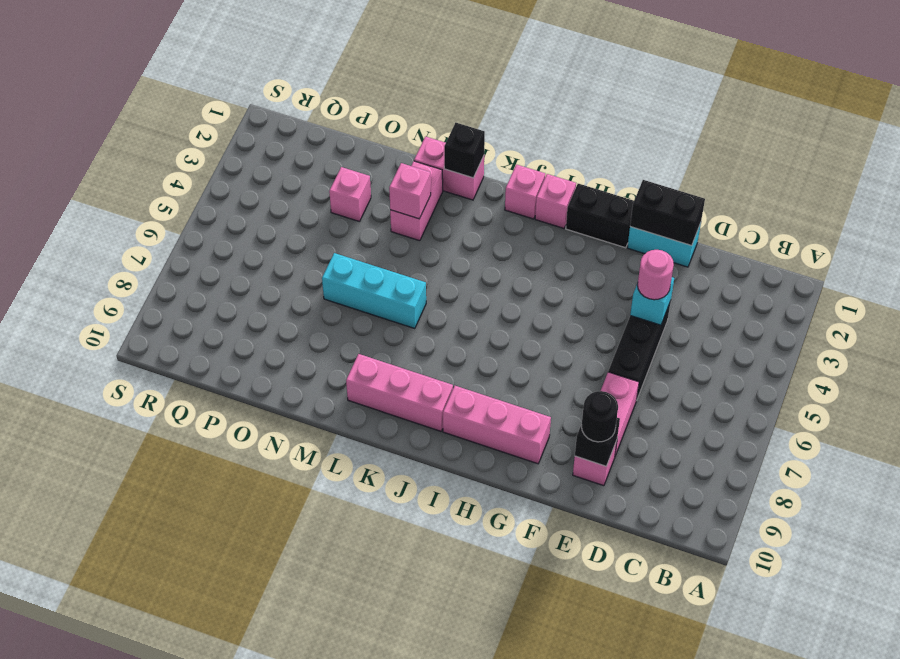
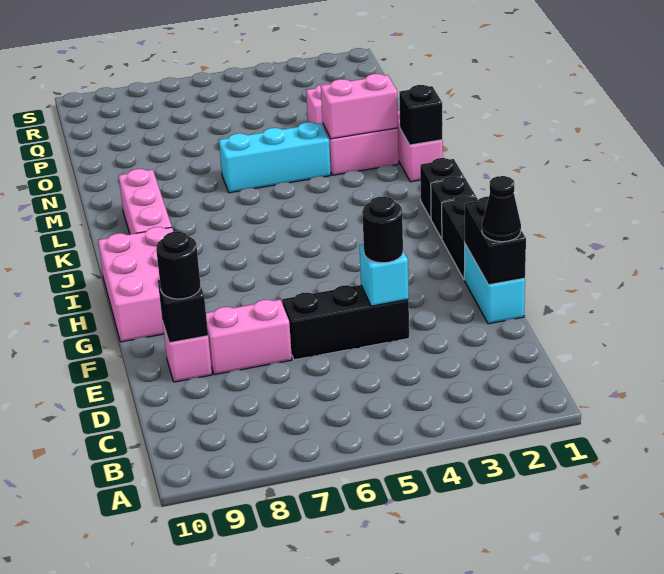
none -> black cone E1 level 3
pink round brick E4 level 3 -> black round brick E4 level 3
pink brick G9:I9 level 1 -> pink brick G9:I10 level 1
pink brick I1 level 1 -> black brick I1 level 1
pink brick J1 level 1 -> black brick J1 level 1
cyan brick L6:N6 level 1 -> cyan brick M4:M6 level 1
pink brick M3 level 2 -> pink brick M2:M3 level 2

